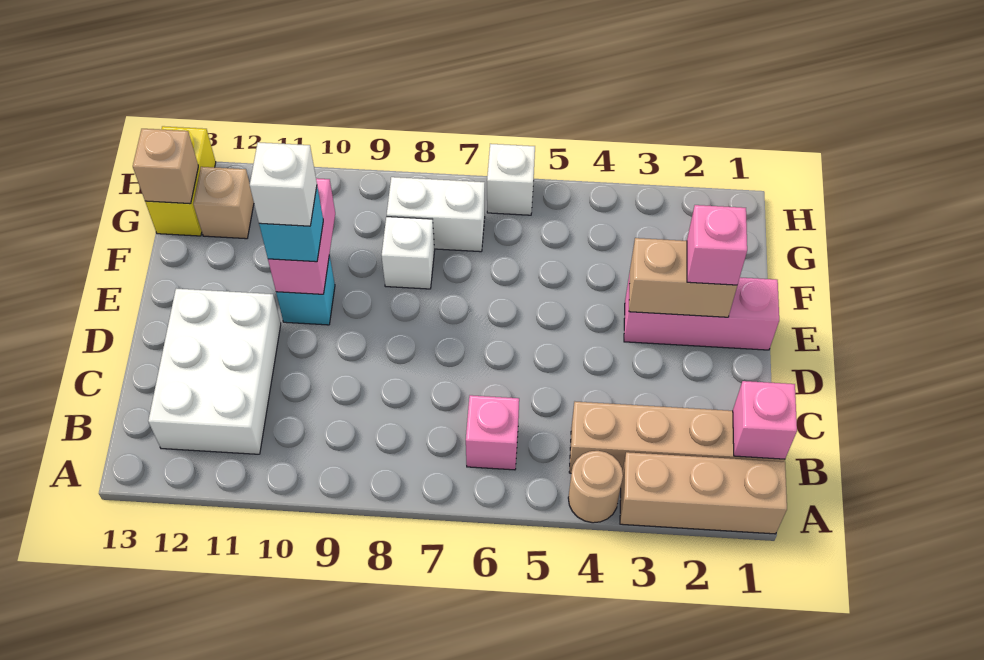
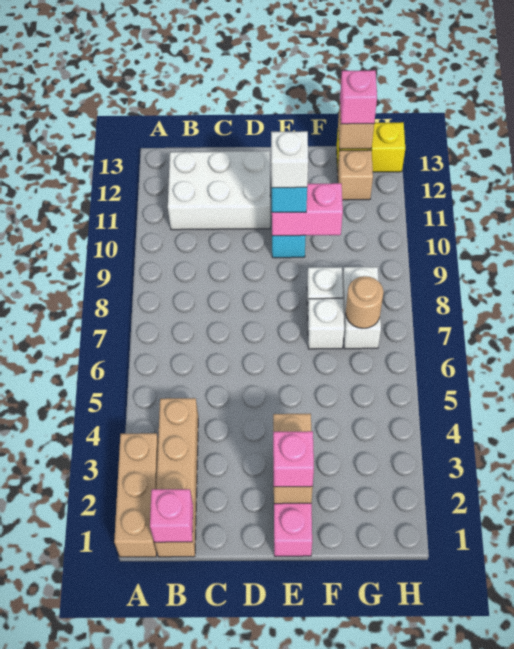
tan round brick A4 level 1 -> tan round brick G7 level 2
pink brick B6 level 1 -> pink brick G13 level 3
white brick H6 level 1 -> white brick F7 level 1

